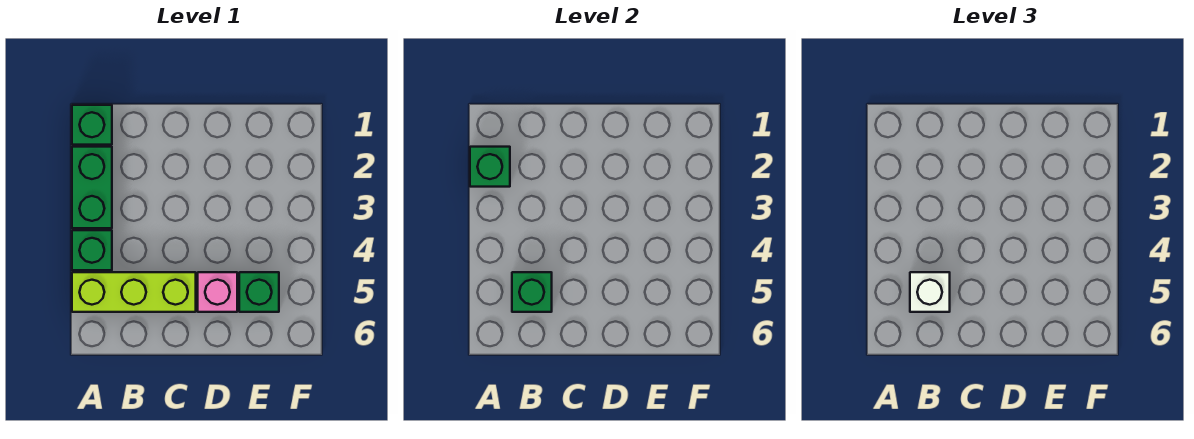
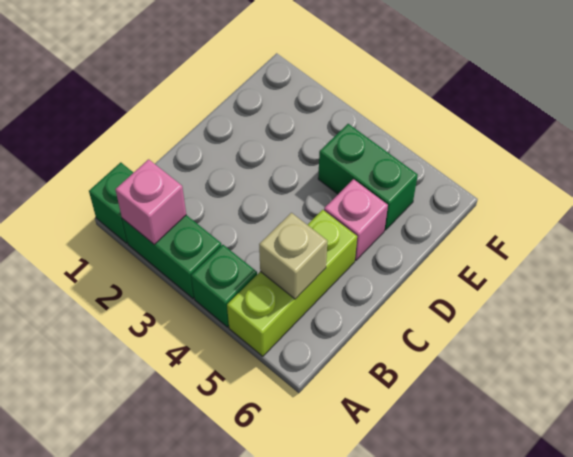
green brick A2 level 2 -> pink brick A2 level 2
green brick B5 level 2 -> tan brick B5 level 2
white brick B5 level 3 -> none
green brick E5 level 1 -> green brick E4:E5 level 1

